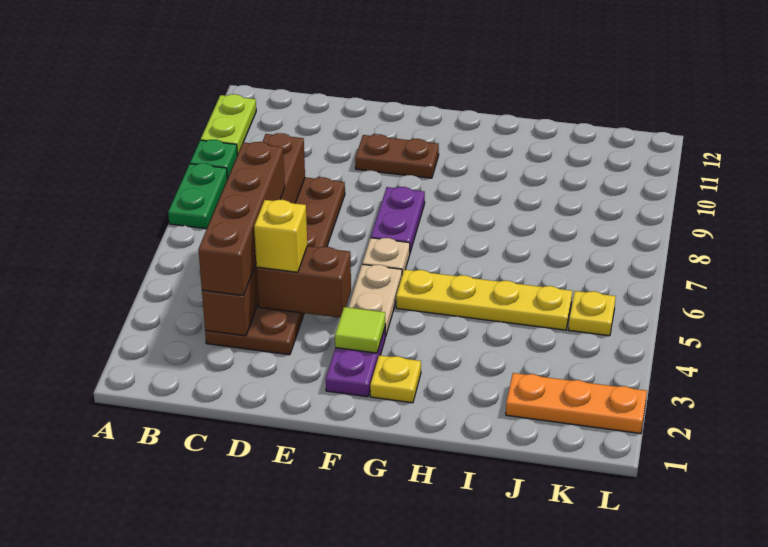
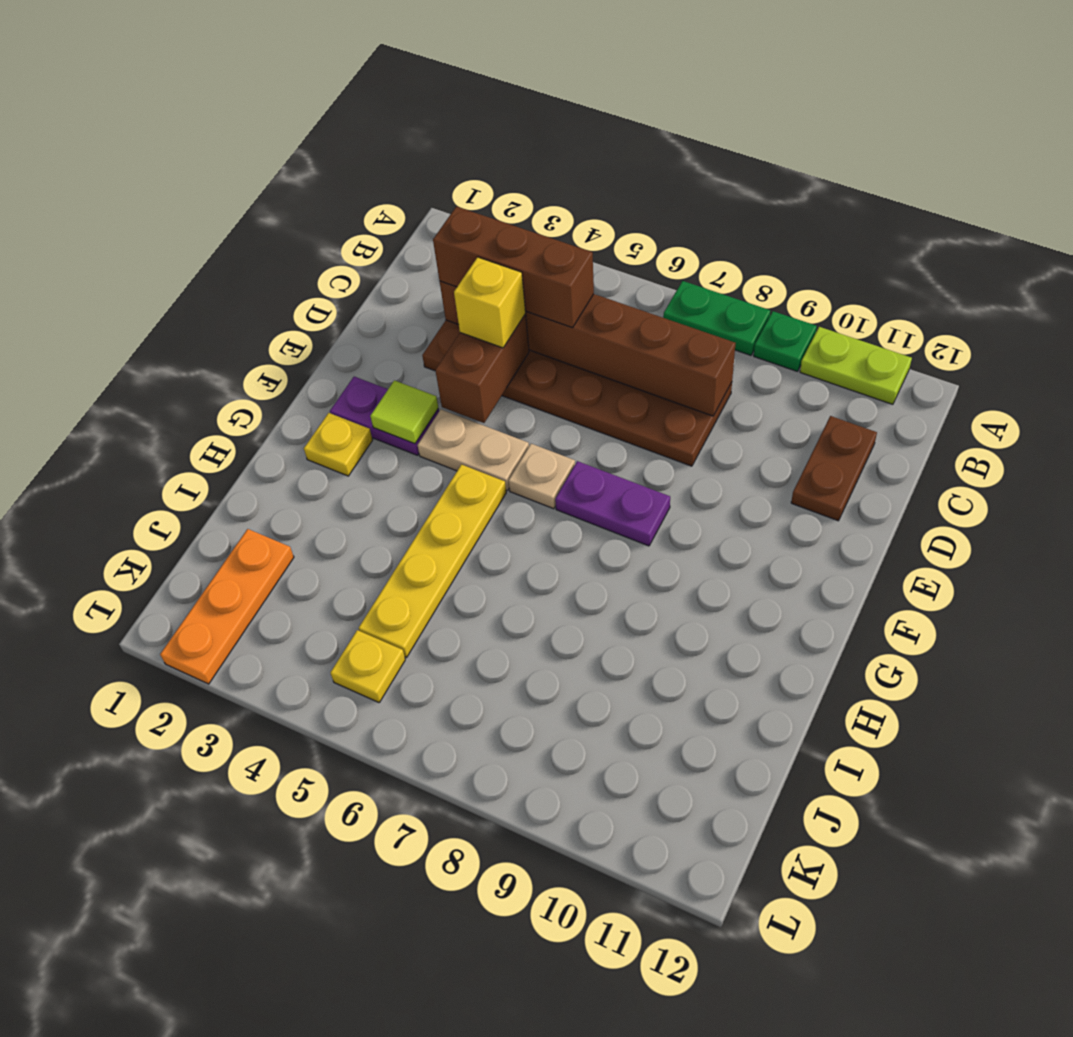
brown brick C3:C6 level 3 -> brown brick C3:C5 level 3
brown plate E10:F10 level 1 -> brown plate C11:D11 level 1

